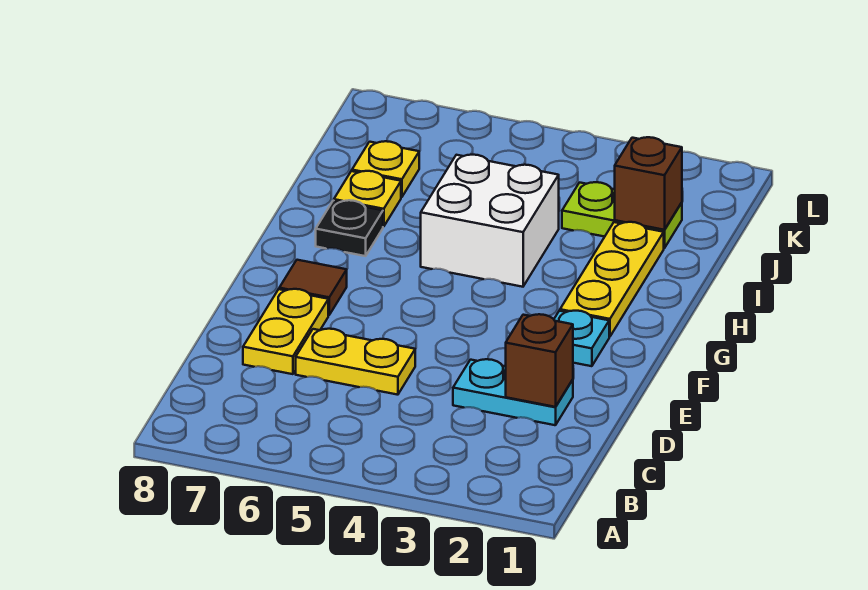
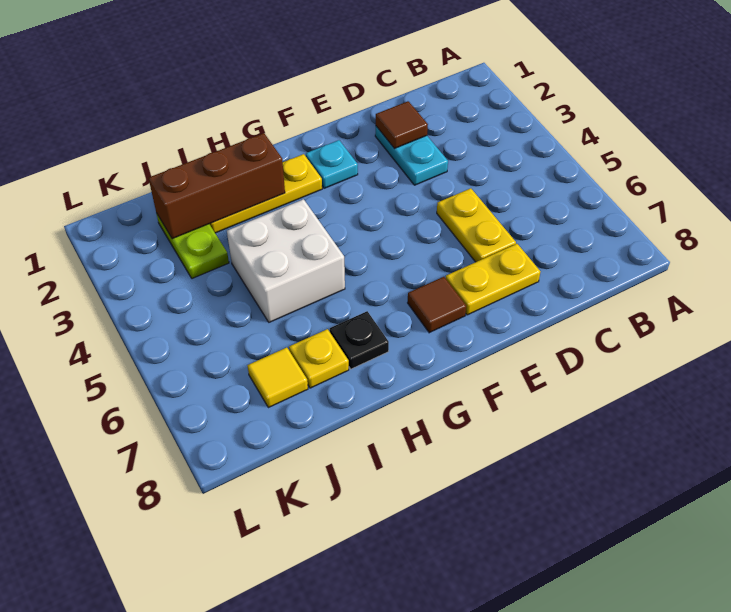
brown brick D2 level 2 -> brown tile D2 level 2
brown brick J2 level 2 -> brown brick H2:J2 level 2
yellow plate J7 level 1 -> yellow tile J7 level 1

